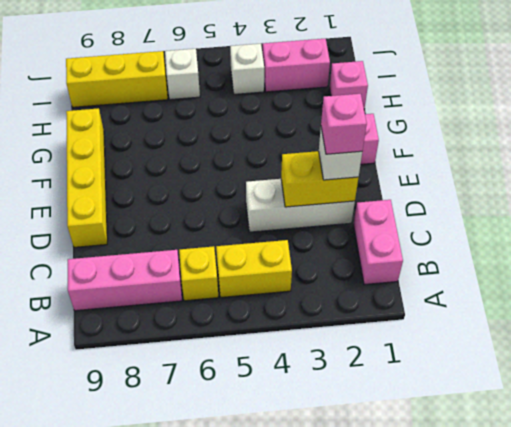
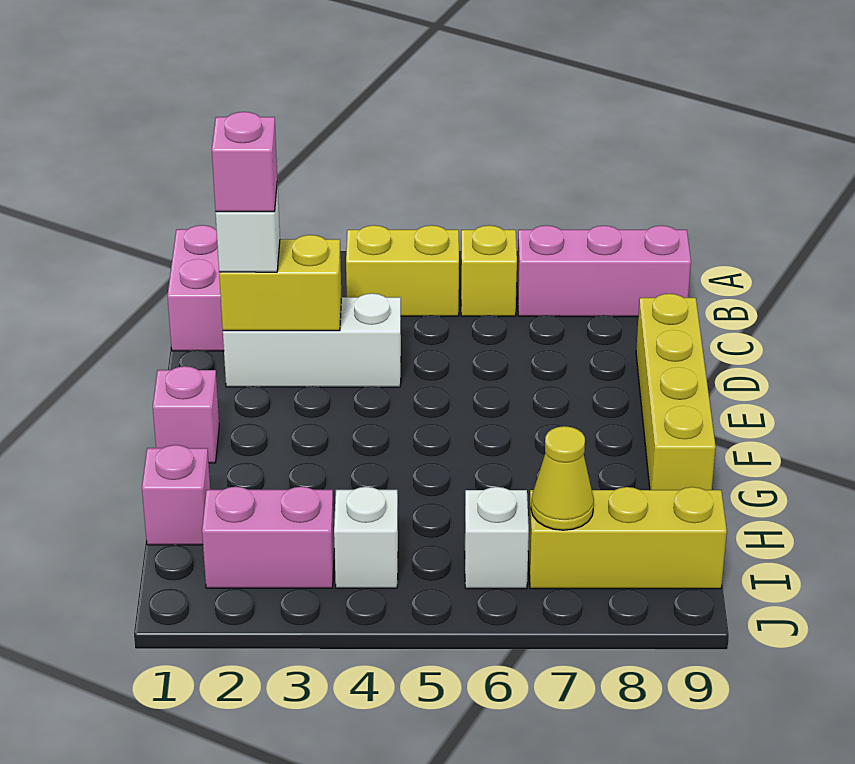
none -> yellow cone I7 level 2

